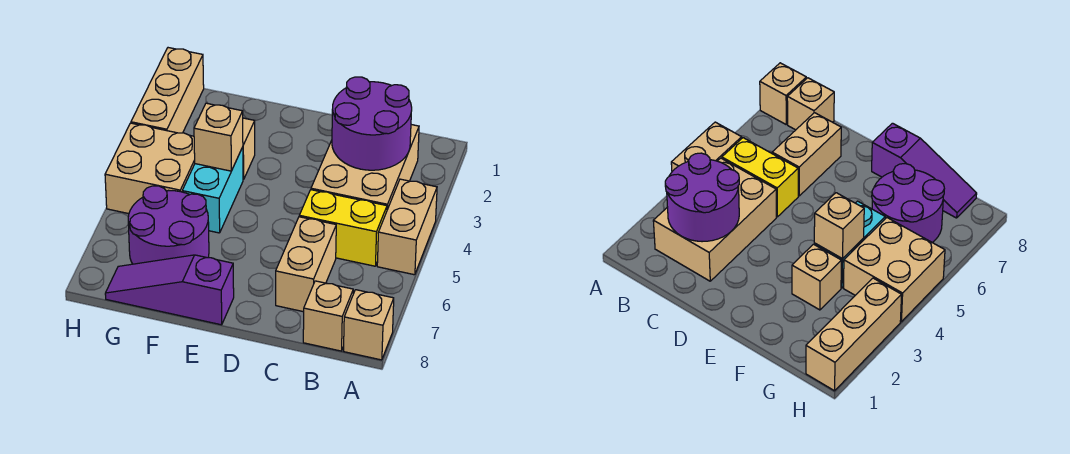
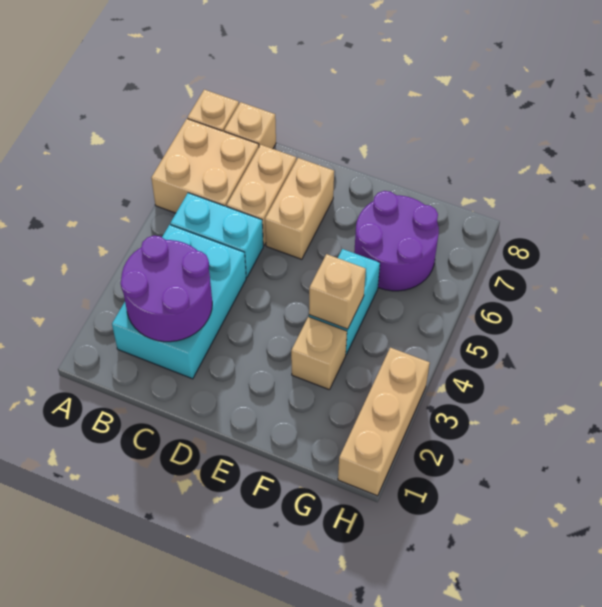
tan brick A4:A5 level 1 -> tan brick D6:D7 level 1
tan brick B2:C4 level 1 -> cyan brick B2:C4 level 1
yellow brick B5:C5 level 1 -> cyan brick B5:C5 level 1
purple slope E8:G8 level 1 top E -> none
tan brick G4:H5 level 1 -> tan brick A6:B7 level 1

